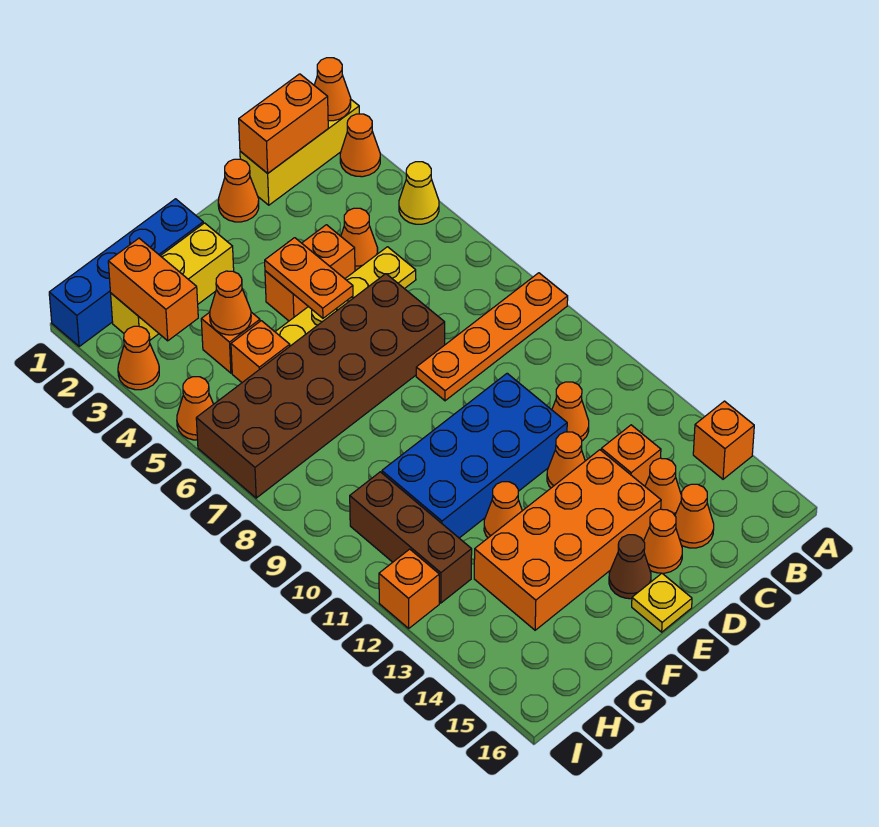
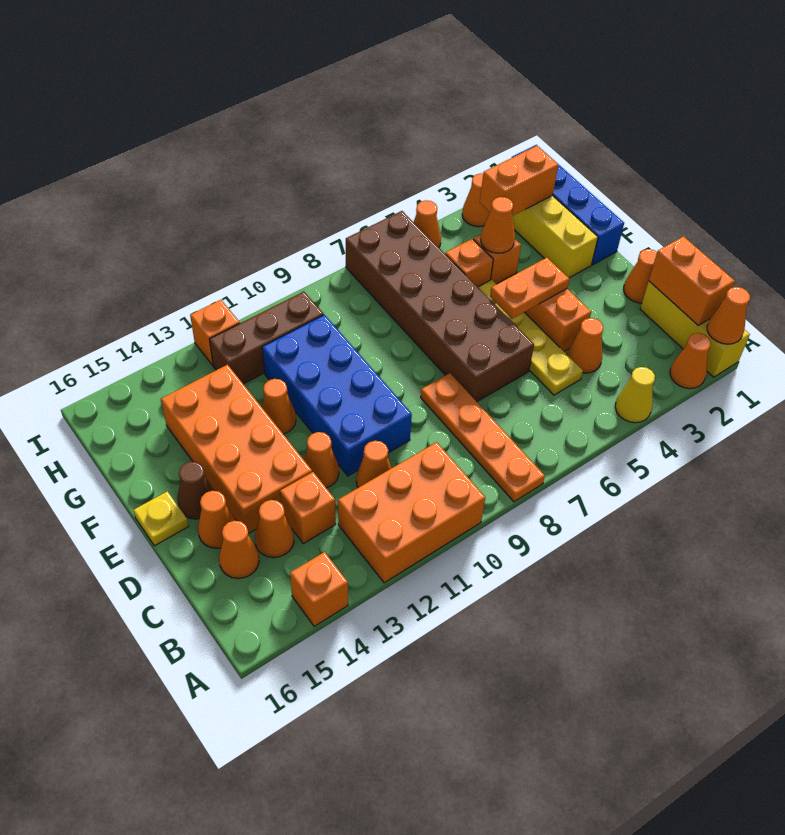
none -> orange brick A10:B12 level 1

